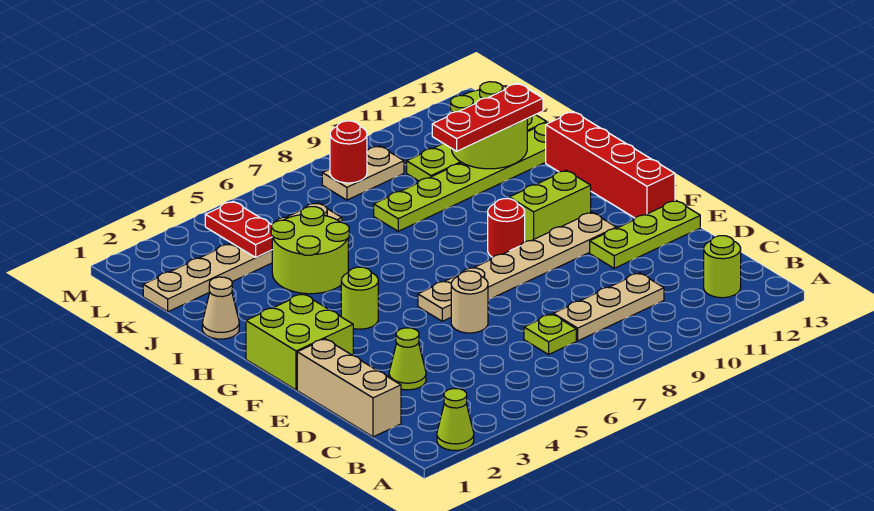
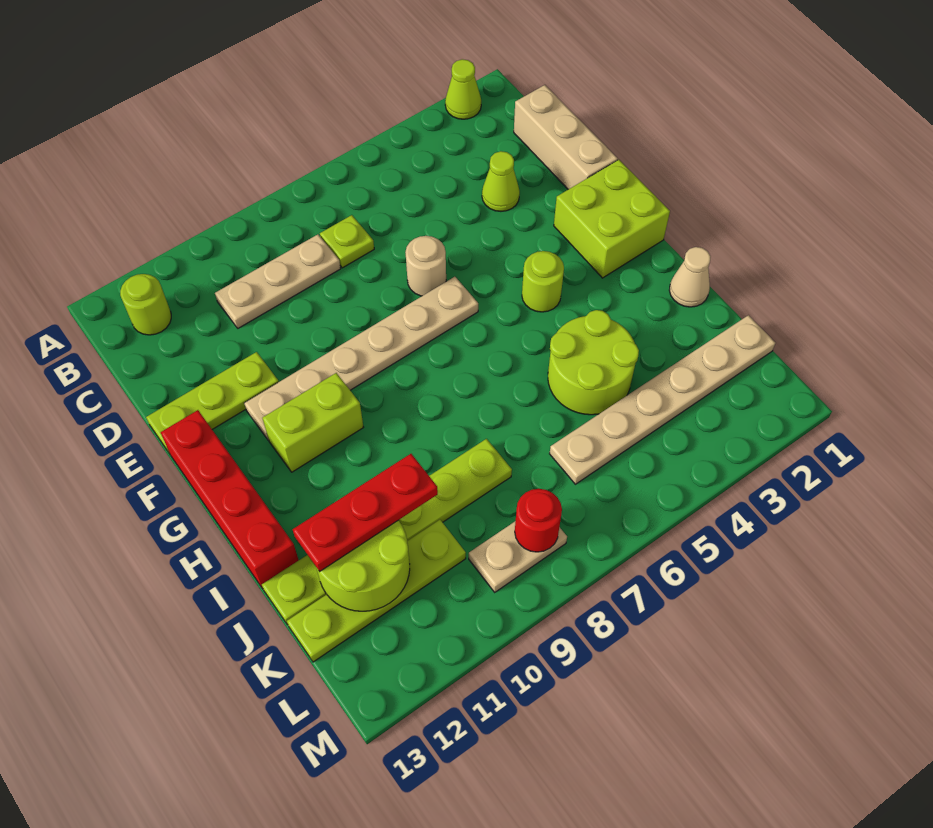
red round brick G9 level 1 -> none
red plate K4:L4 level 2 -> none

